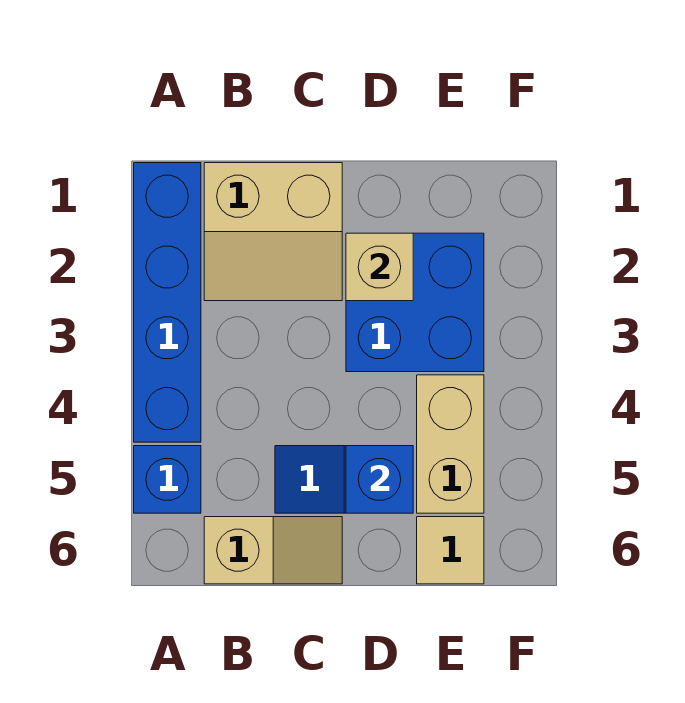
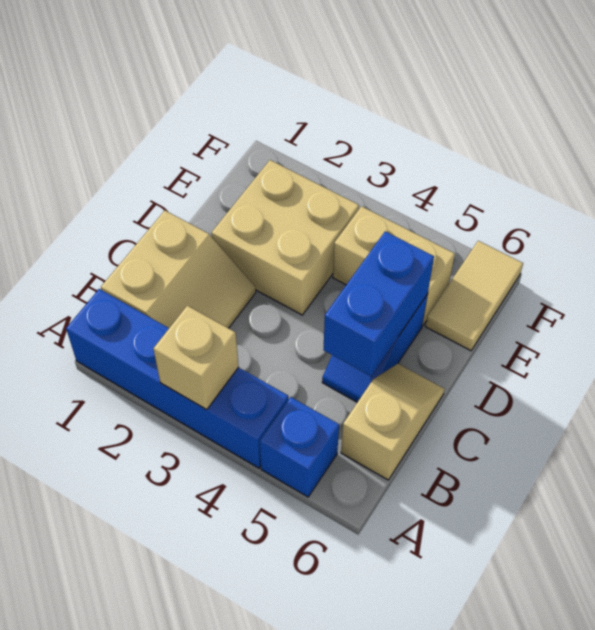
blue brick D2:E3 level 1 -> tan brick D2:E3 level 1
tan brick D2 level 2 -> tan brick A3 level 2
blue brick D5 level 2 -> blue brick C5:D5 level 2
tan tile E6 level 1 -> tan tile E6:F6 level 1

